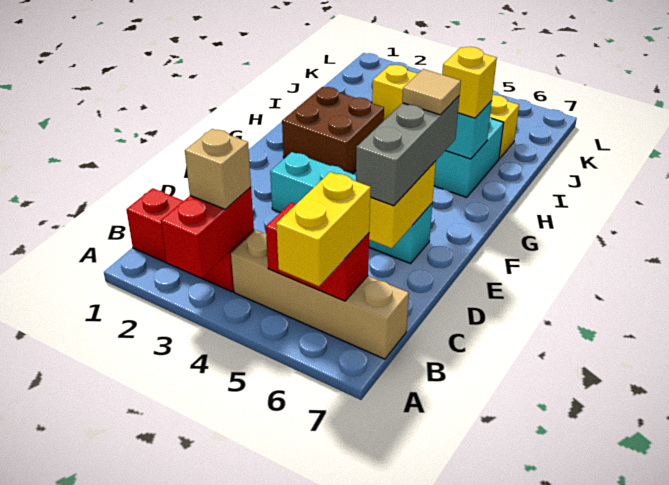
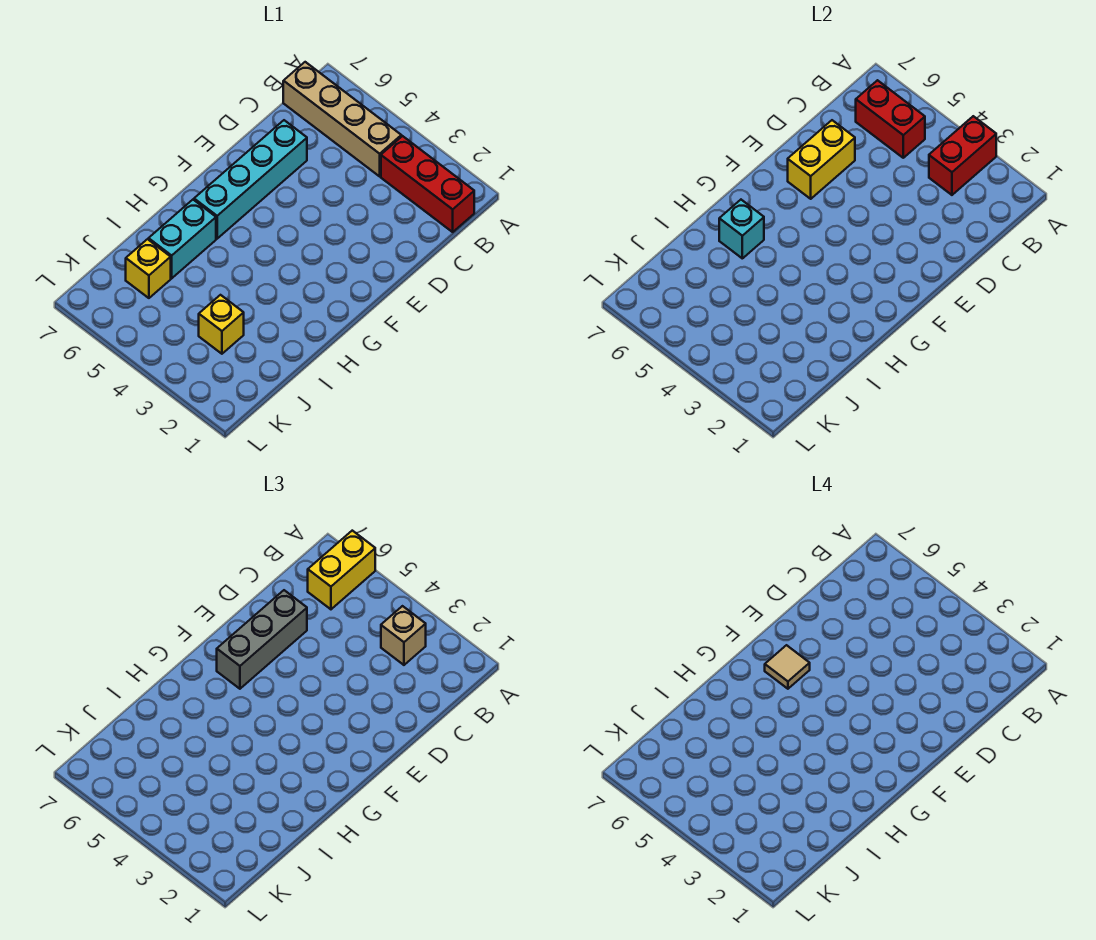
cyan brick E3:E6 level 1 -> cyan brick D6:G6 level 1
brown brick G2:H3 level 1 -> none
yellow brick H6 level 3 -> none

